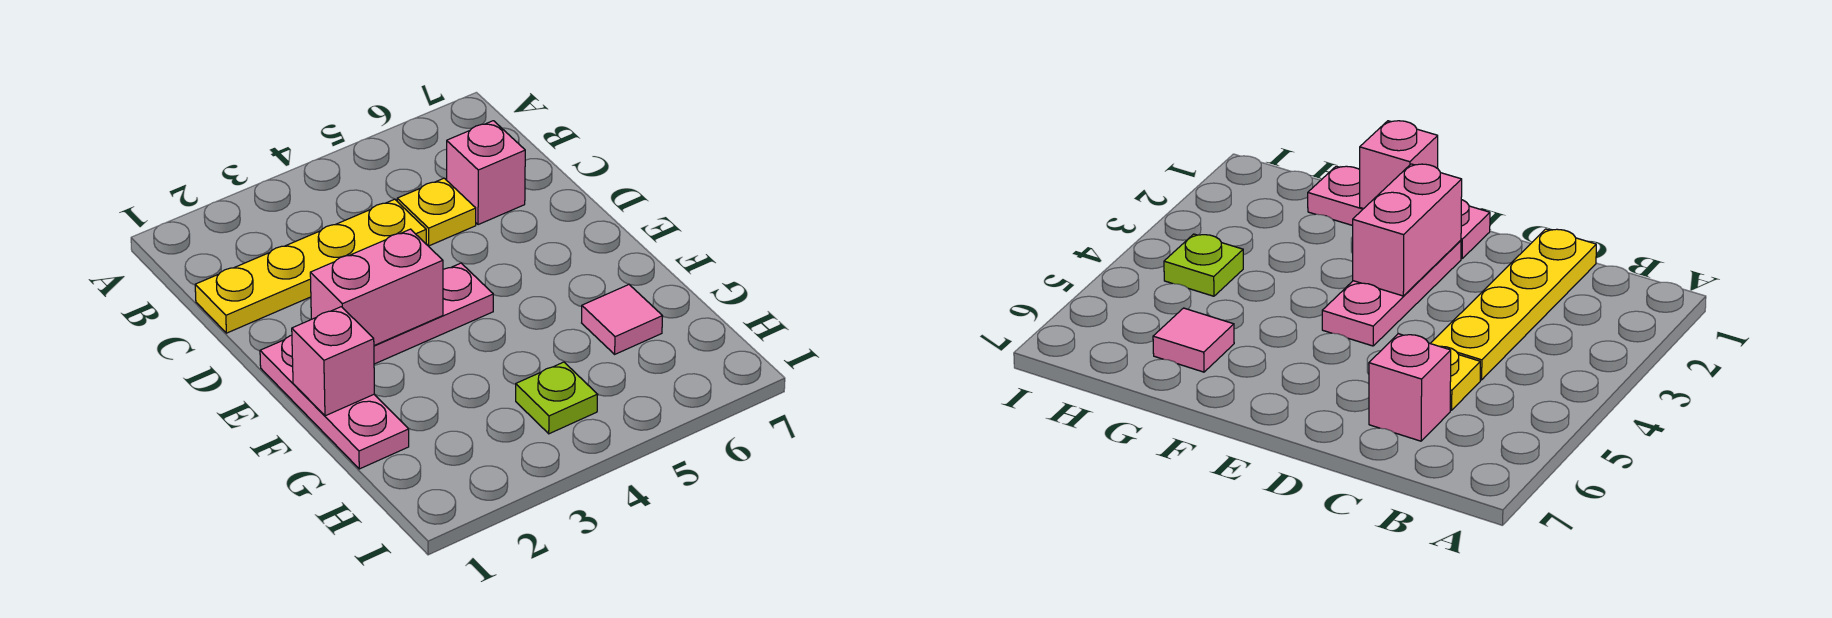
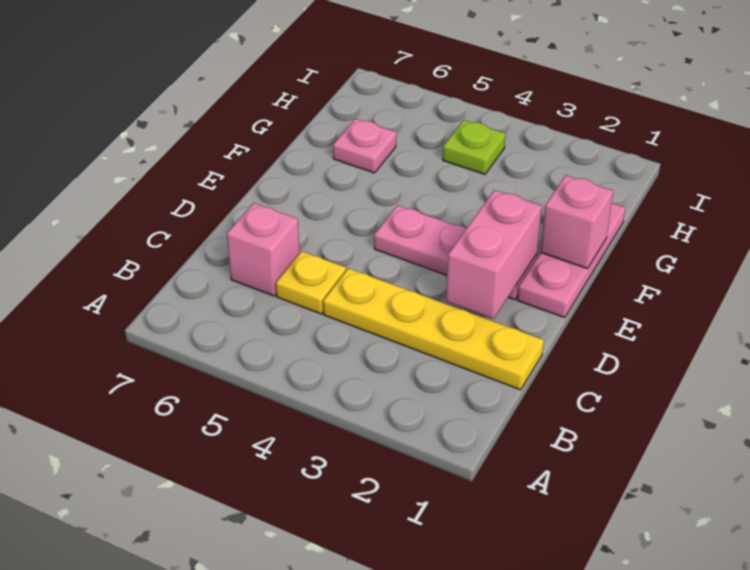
pink brick E2:E3 level 2 -> pink brick D2:E2 level 2
pink tile G6 level 1 -> pink plate G6 level 1

